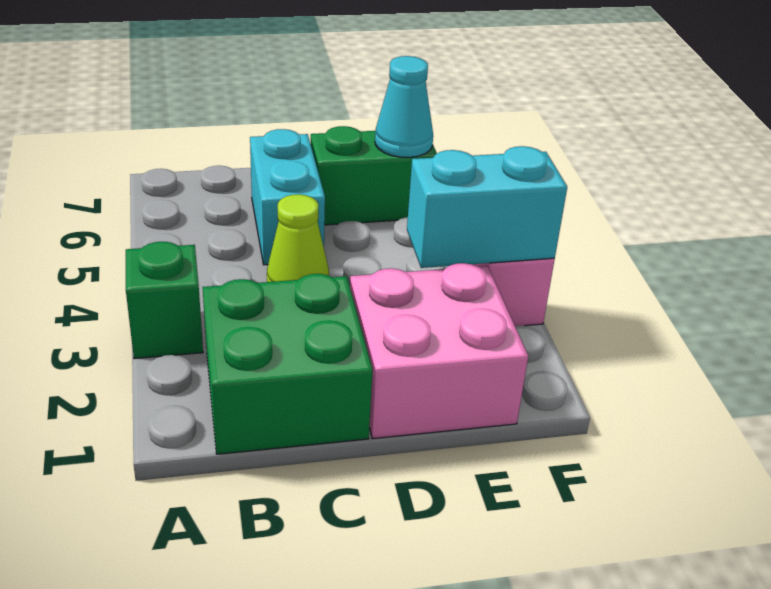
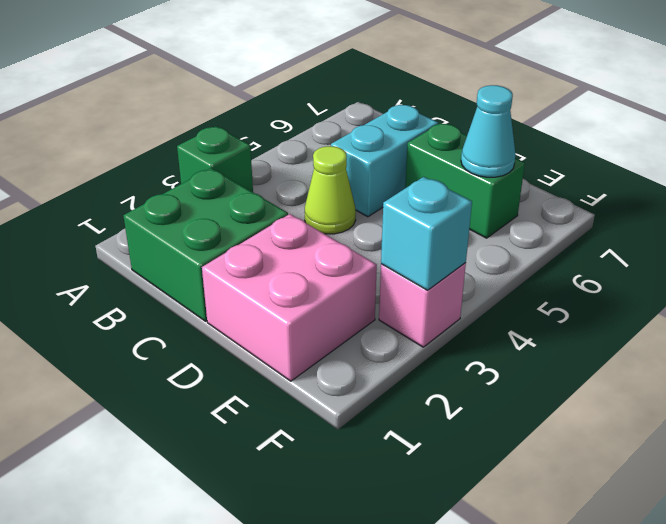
cyan brick E3:F3 level 2 -> cyan brick F3 level 2

